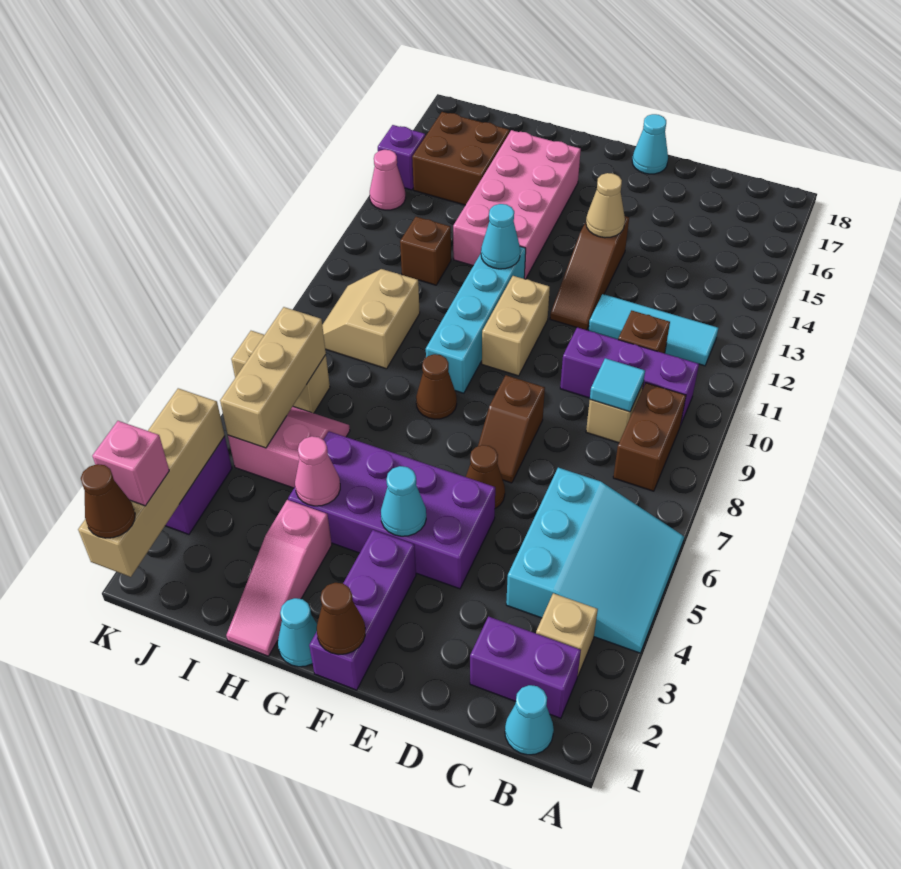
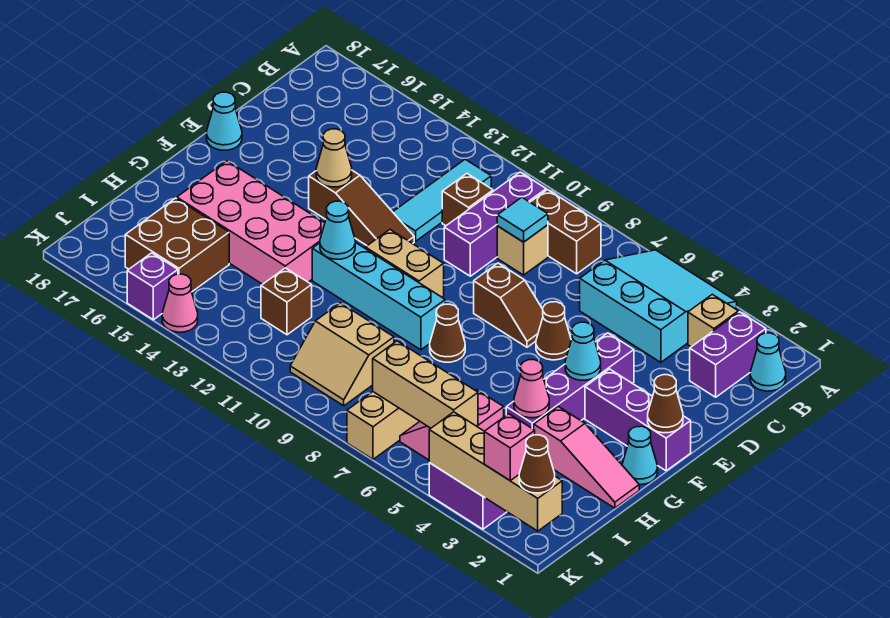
purple brick E4:H5 level 1 -> purple brick E4:H4 level 1

